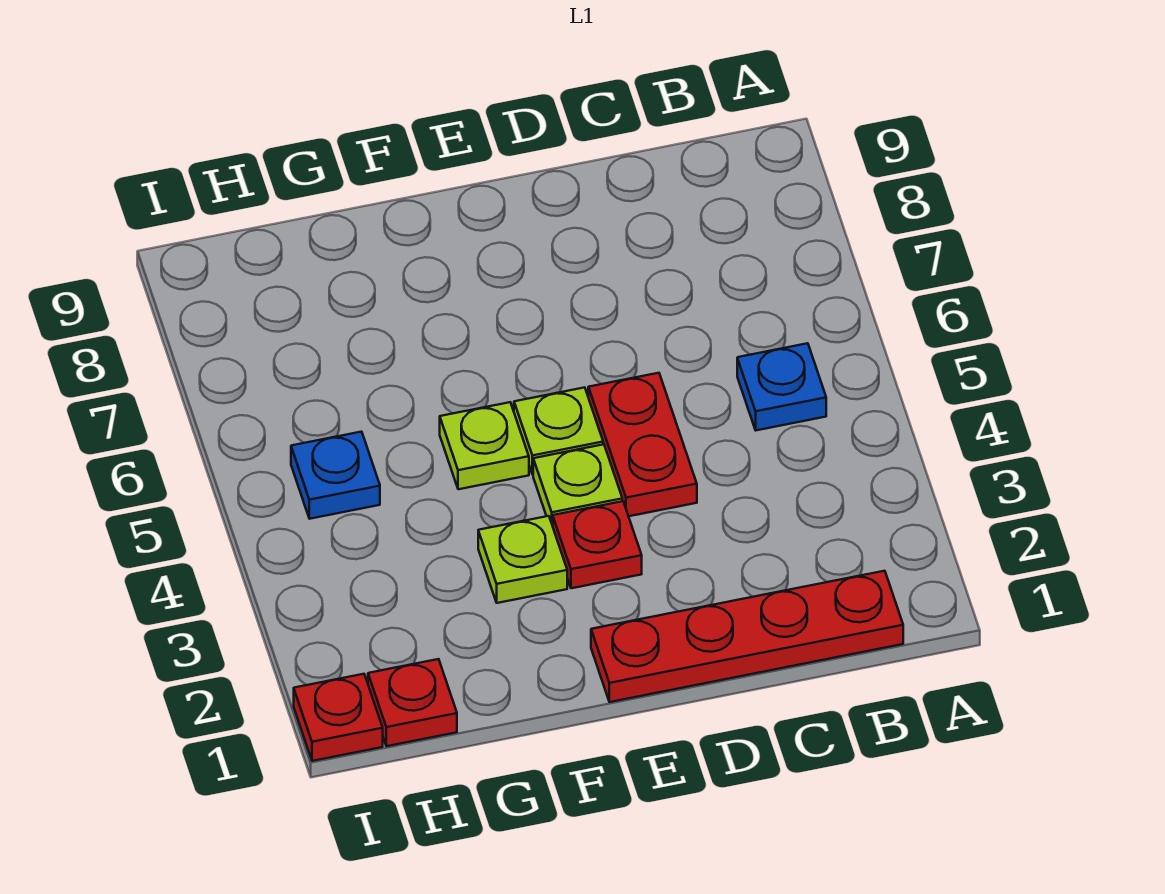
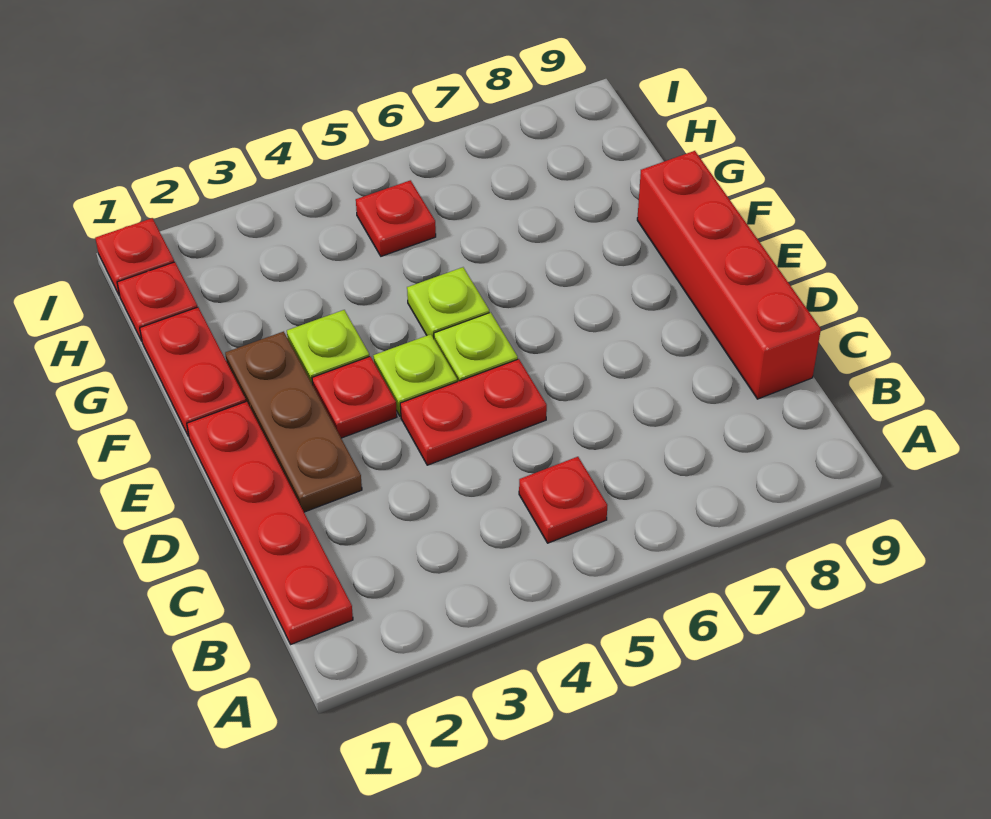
blue plate B5 level 1 -> red plate B5 level 1
none -> red brick C9:F9 level 1
none -> brown plate D2:F2 level 1
none -> red plate F1:G1 level 1
blue plate H5 level 1 -> red plate H5 level 1

